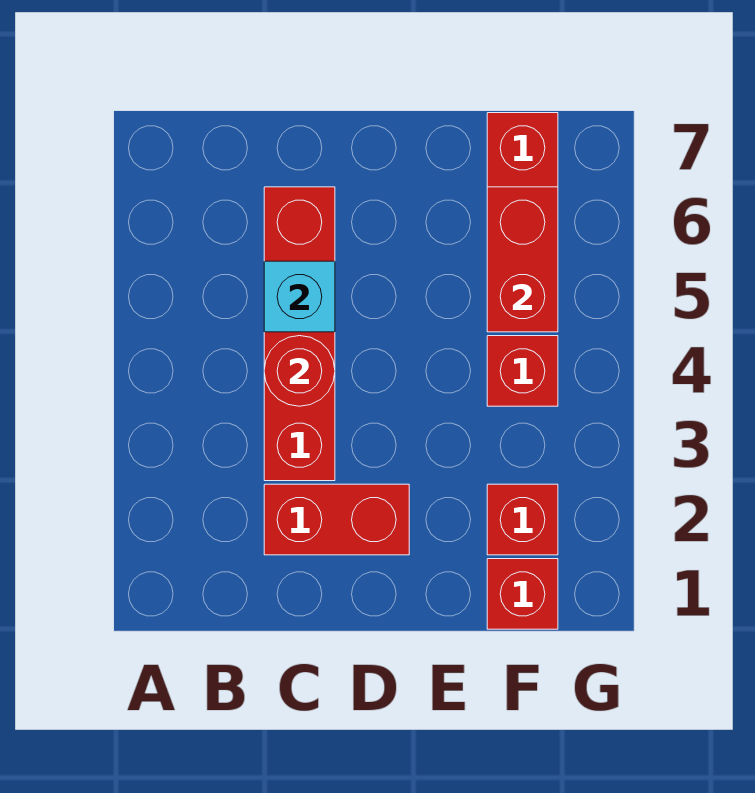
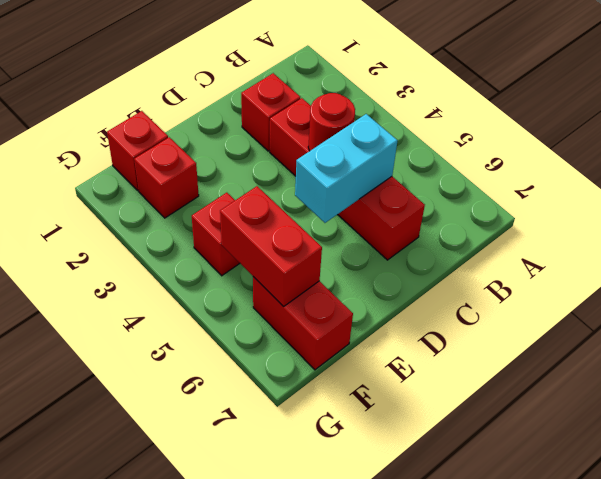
red brick C2:D2 level 1 -> red brick C2 level 1
cyan brick C5 level 2 -> cyan brick C5:D5 level 2

